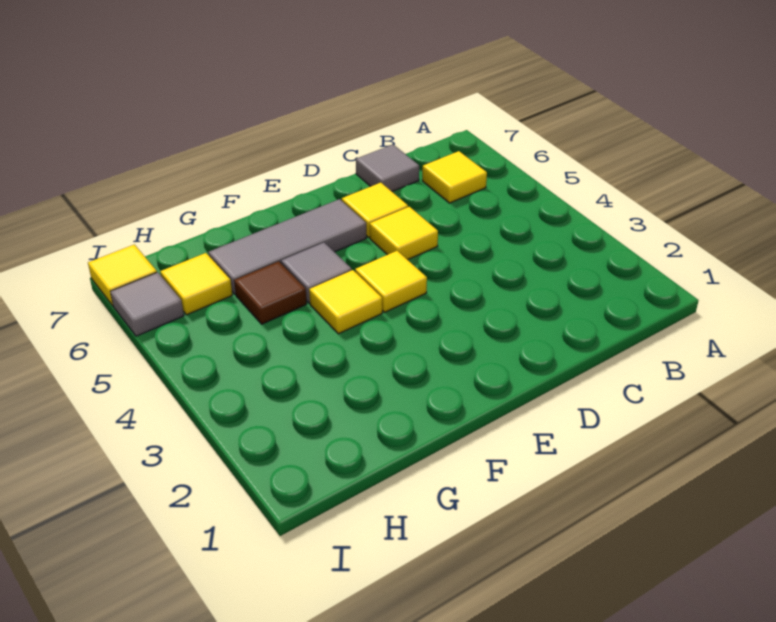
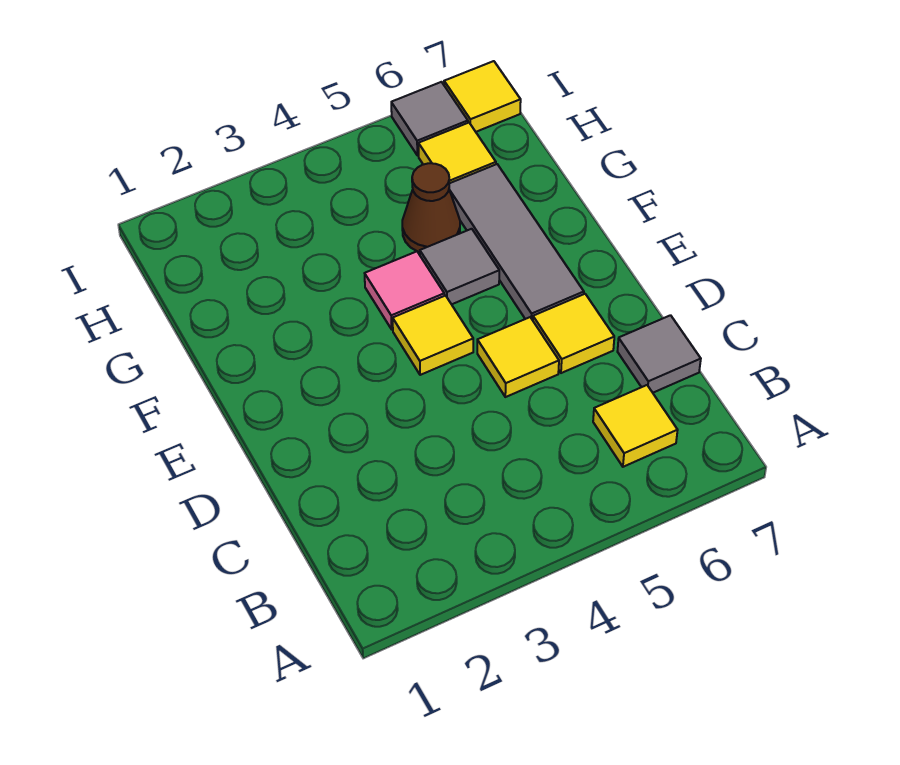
yellow tile F4 level 1 -> pink tile F4 level 1
brown tile G5 level 1 -> brown cone G5 level 1

